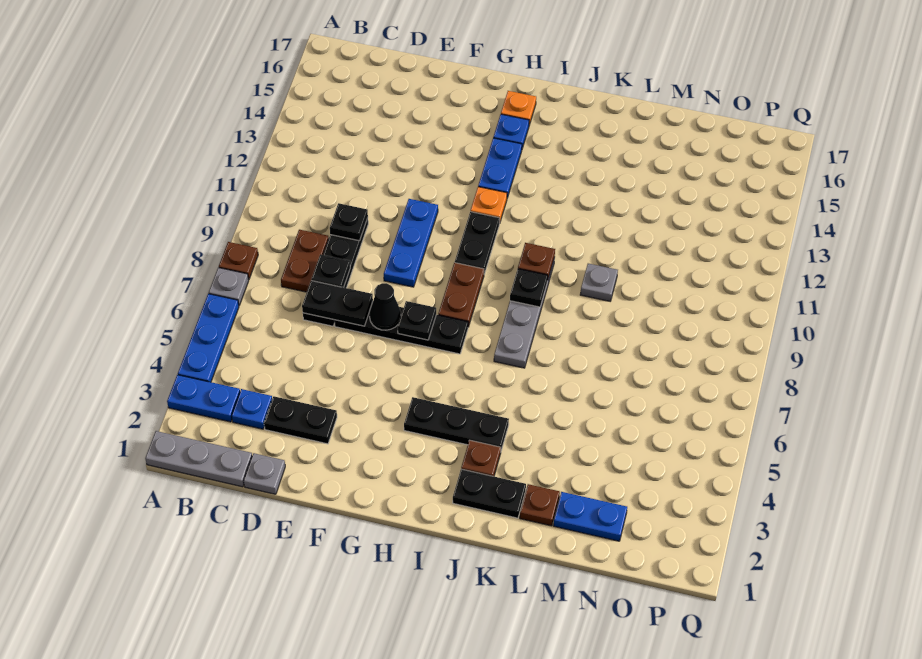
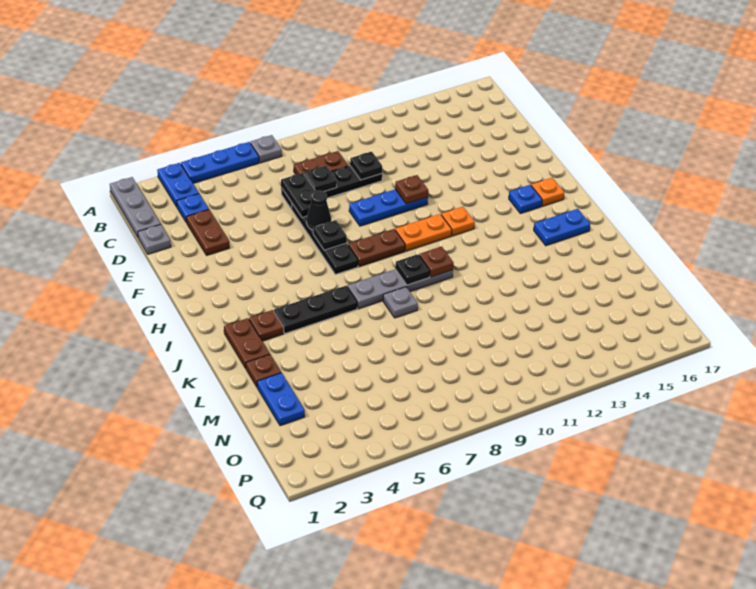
brown plate A8 level 1 -> brown plate F11 level 2
black plate D3:E3 level 1 -> brown plate D3:E3 level 1
black plate H4:J4 level 1 -> black plate J4:J6 level 1
black plate H10:H11 level 1 -> orange plate H10:H11 level 1
blue plate H13:H14 level 1 -> blue plate J15:J16 level 1
black plate J2:K2 level 1 -> brown plate J2:K2 level 1
grey plate L10 level 1 -> grey plate K8 level 1

